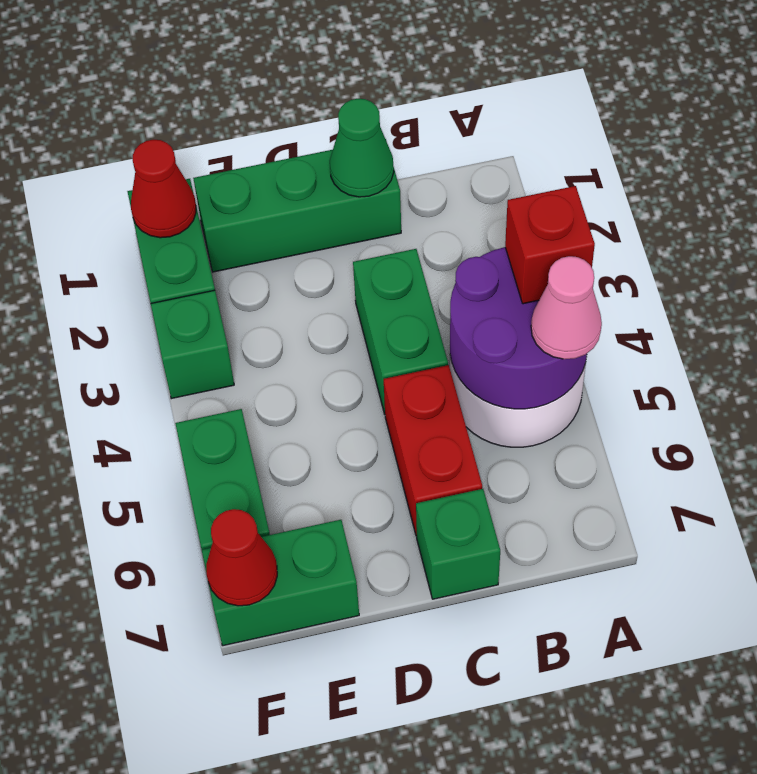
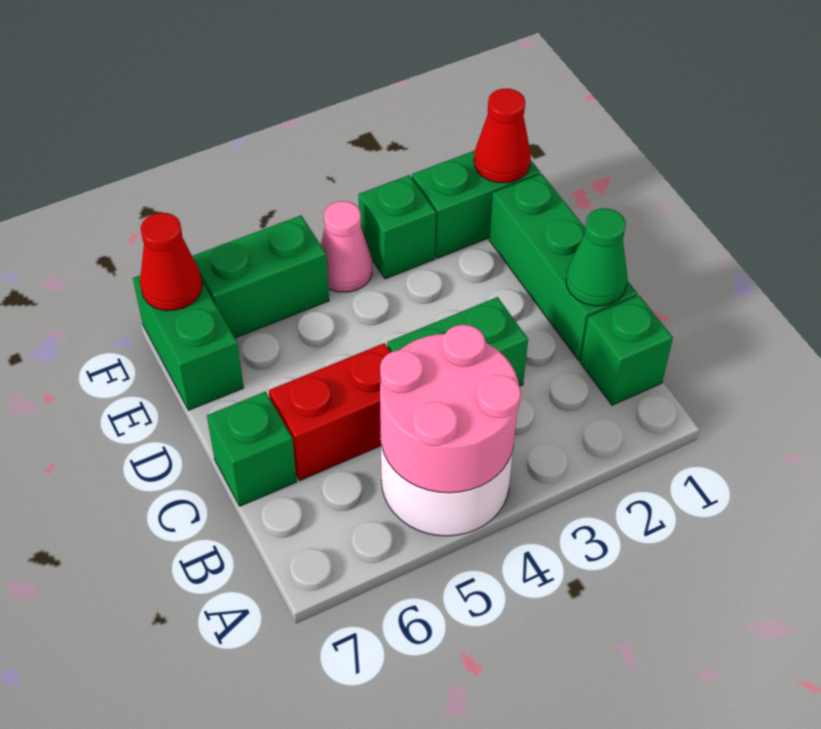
purple round brick A4:B5 level 2 -> pink round brick A4:B5 level 2
red brick A4 level 3 -> none
pink cone A5 level 3 -> pink cone F4 level 1
none -> green brick B1 level 1

